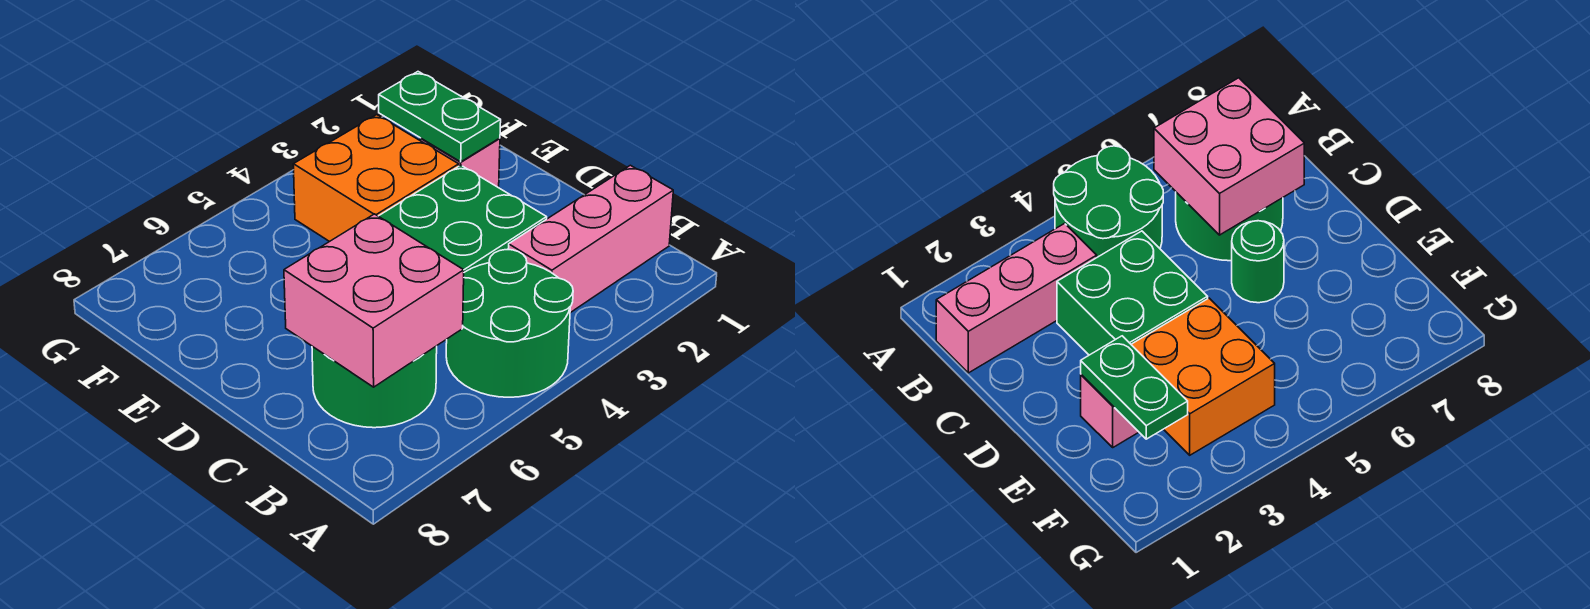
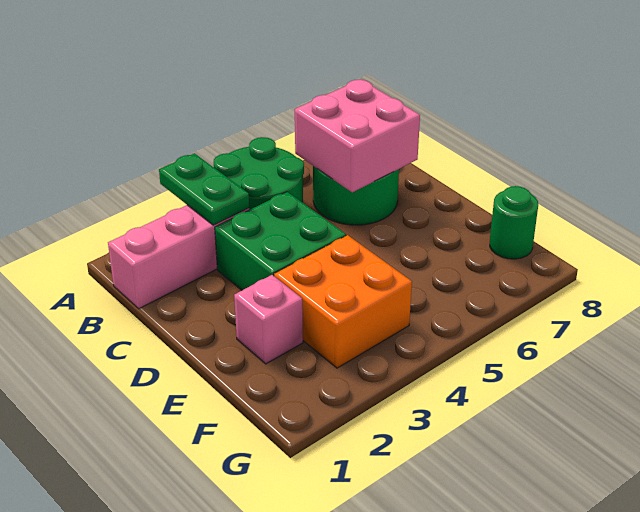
green round brick D6 level 1 -> green round brick F8 level 1
green plate E2:F2 level 2 -> green plate A3:B3 level 2

